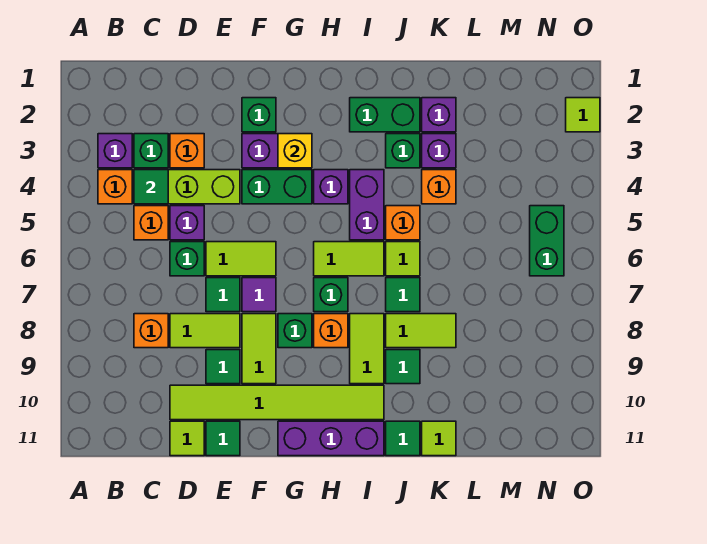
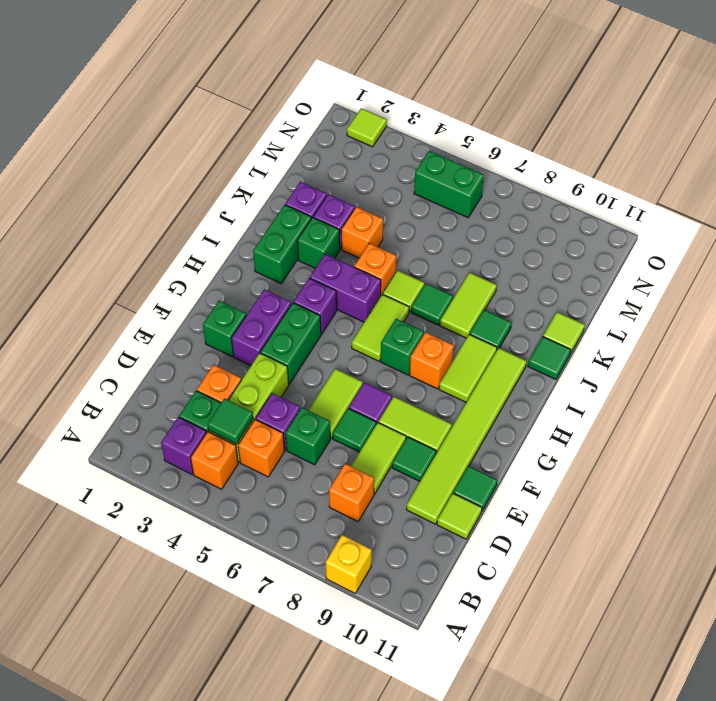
yellow brick G3 level 2 -> yellow brick A9 level 1
green brick G8 level 1 -> none
purple brick G11:I11 level 1 -> none
lime tile I8:I9 level 1 -> lime tile H9:I9 level 1

